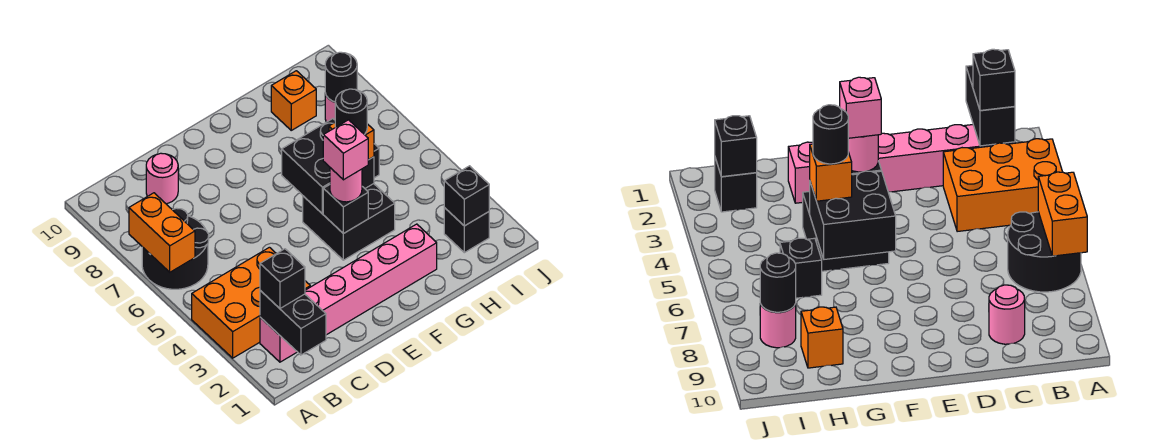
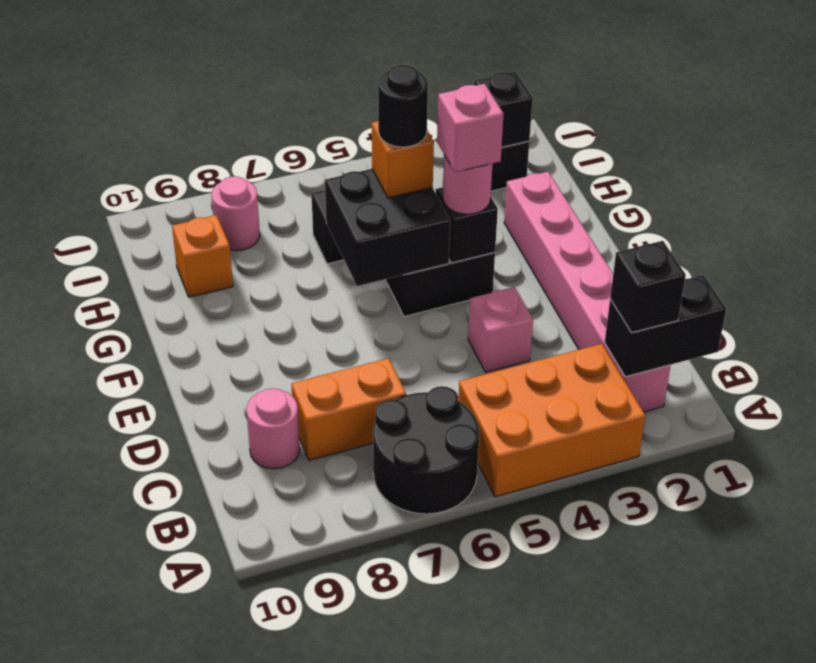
orange brick A3:C4 level 1 -> orange brick A3:B5 level 1
orange brick A6:A7 level 2 -> orange brick C7:C8 level 1
none -> pink brick D4 level 1
black round brick I8 level 2 -> none

